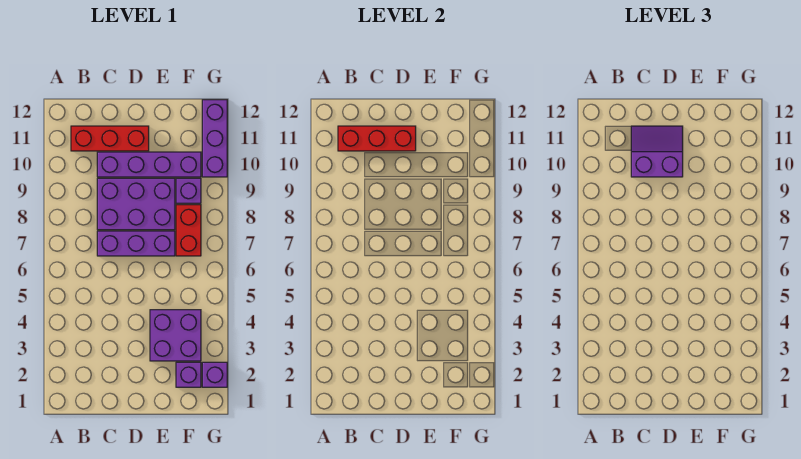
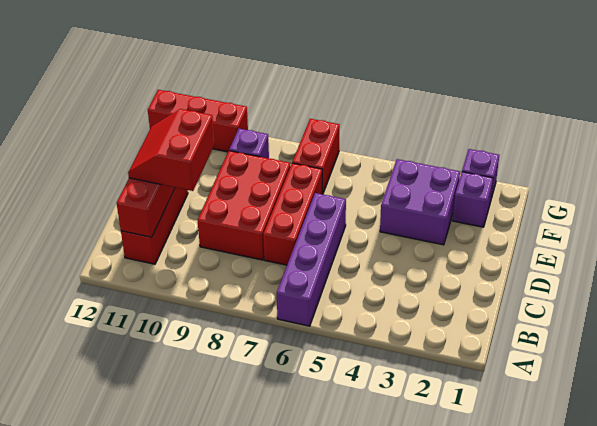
purple brick C7:E7 level 1 -> red brick C7:E7 level 1
purple brick C8:E9 level 1 -> red brick C8:E9 level 1
purple brick C10:F10 level 1 -> purple brick A6:D6 level 1
purple slope C10:D11 level 3 top 10 -> red slope C10:D11 level 3 top 10
red brick F7:F8 level 1 -> red brick F7:G7 level 1
purple brick G10:G12 level 1 -> red brick G10:G12 level 1

